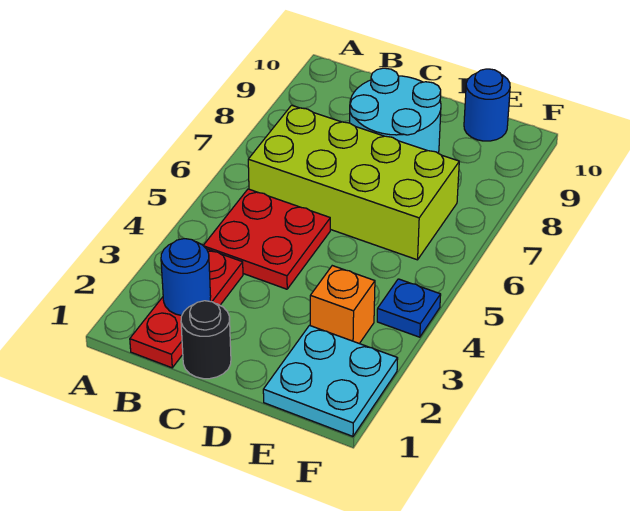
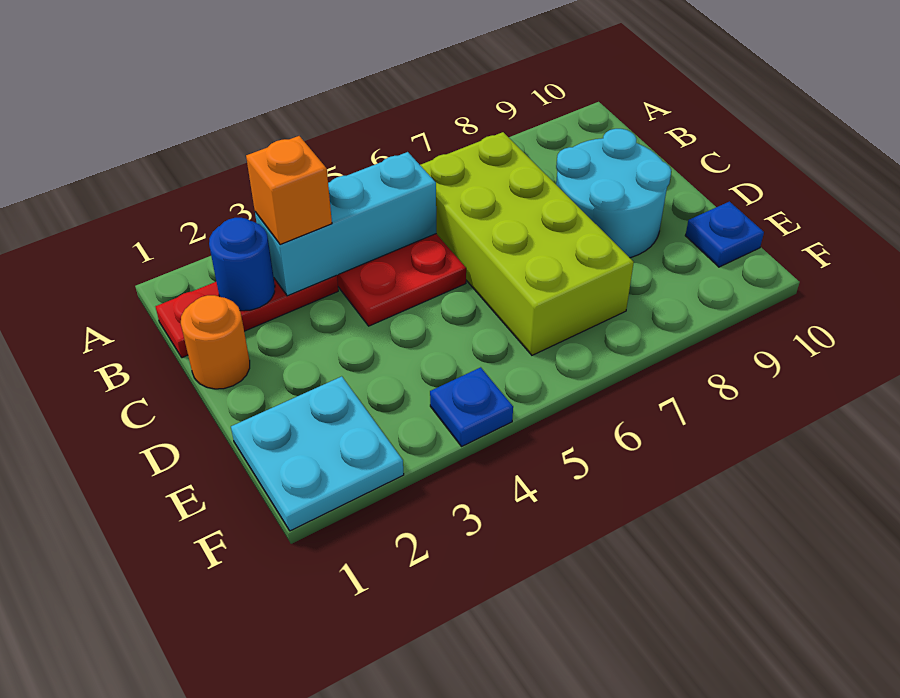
none -> cyan brick B3:B5 level 2
black round brick C1 level 1 -> orange round brick C1 level 1
orange brick E3 level 1 -> orange brick B3 level 3
blue round brick E10 level 1 -> blue plate E10 level 1

